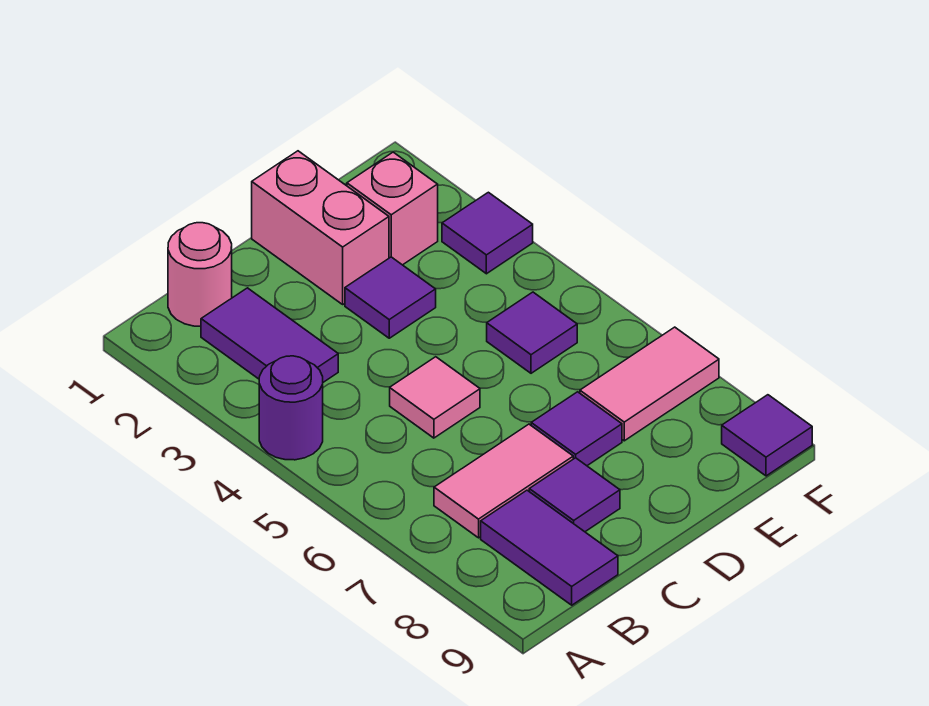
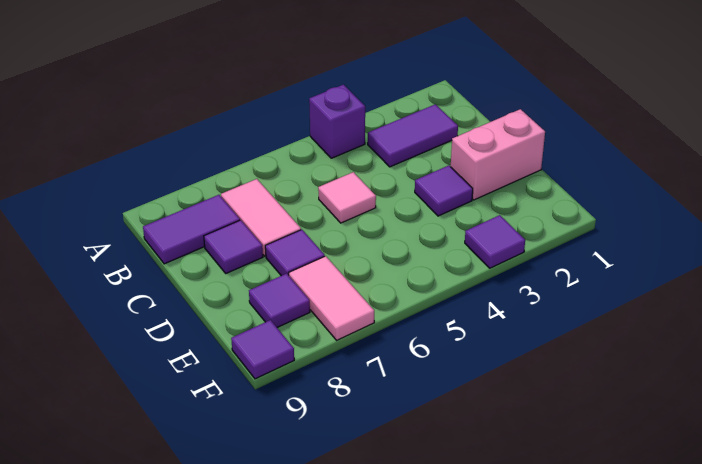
purple round brick A4 level 1 -> purple brick A4 level 1
pink round brick B1 level 1 -> none
pink brick E2 level 1 -> none
purple tile E5 level 1 -> purple tile E8 level 1

